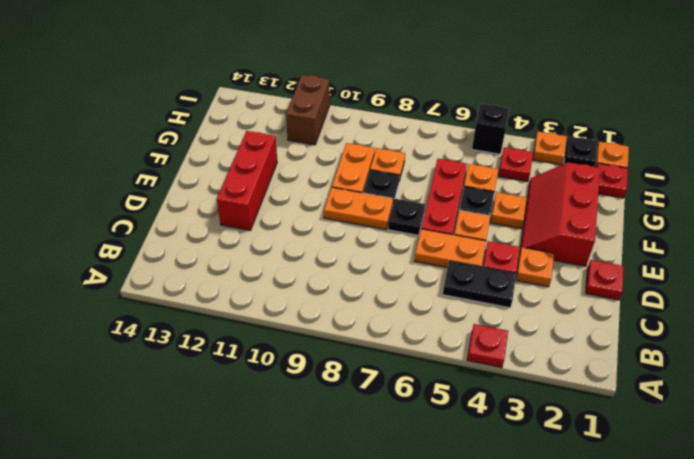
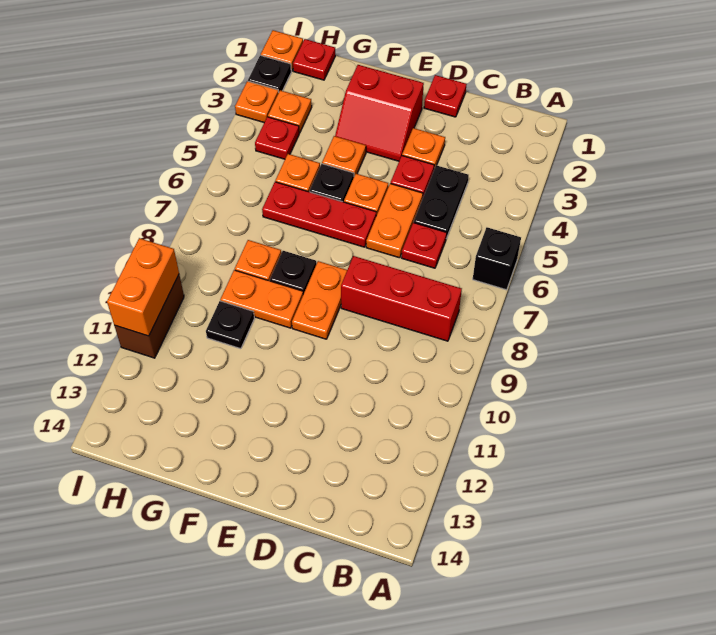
red plate A4 level 1 -> red plate C6 level 1
red brick D12:F12 level 1 -> red brick B8:D8 level 1
red slope E2:G3 level 1 top 2 -> red slope E2:F3 level 1 top 2
black plate E7 level 1 -> black plate G10 level 1
none -> orange plate H3 level 1
brown brick H11:I11 level 1 -> brown brick I10:I11 level 1
black brick I5 level 1 -> black brick A6 level 1
none -> orange brick I10:I11 level 2

